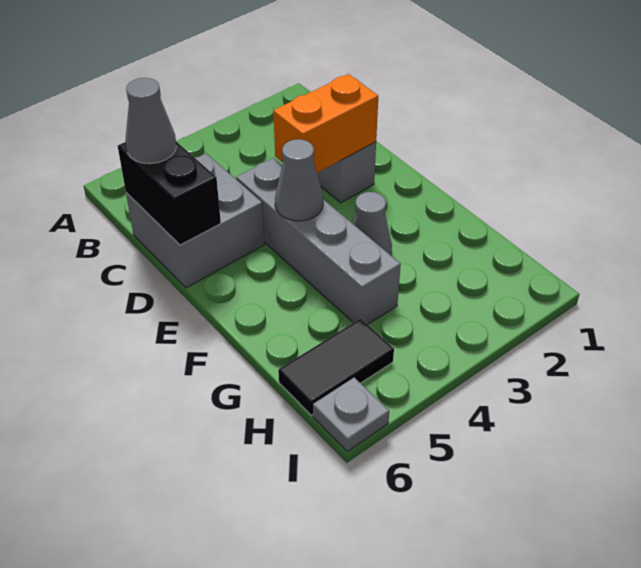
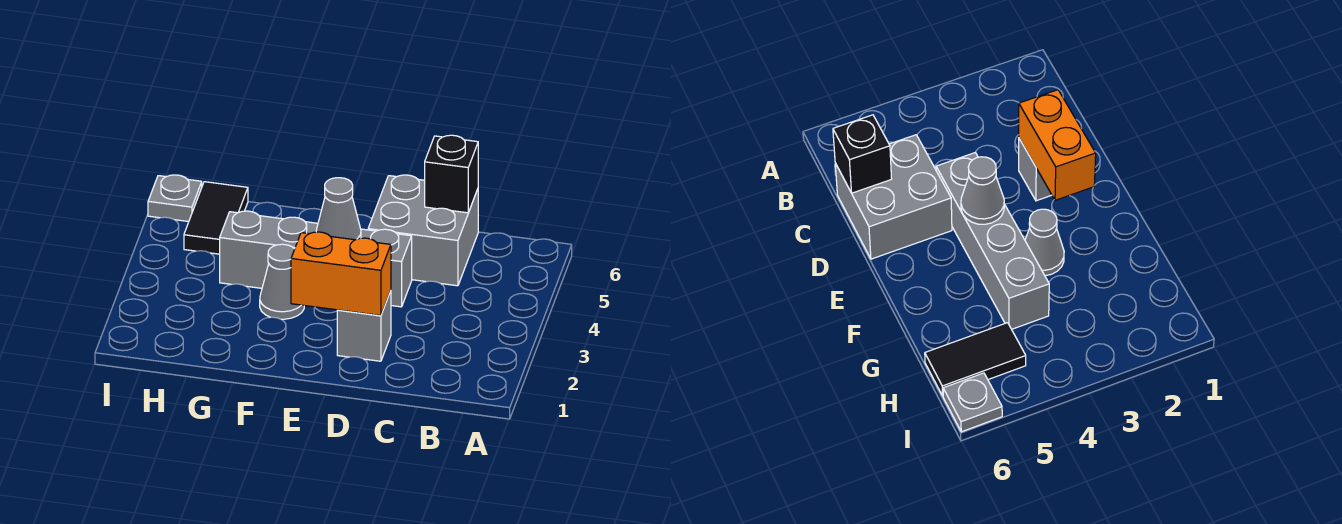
black brick C6:D6 level 2 -> black brick C6 level 2
grey cone C6 level 3 -> none
orange brick D2:D3 level 2 -> orange brick D2:E2 level 2

